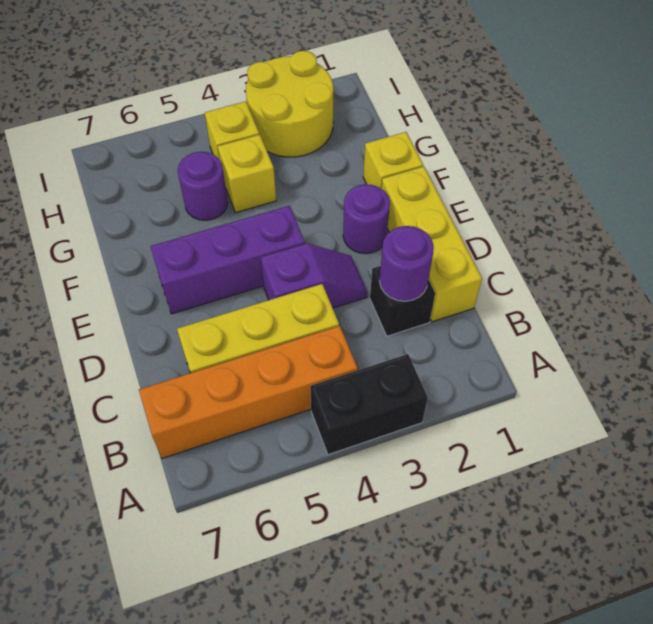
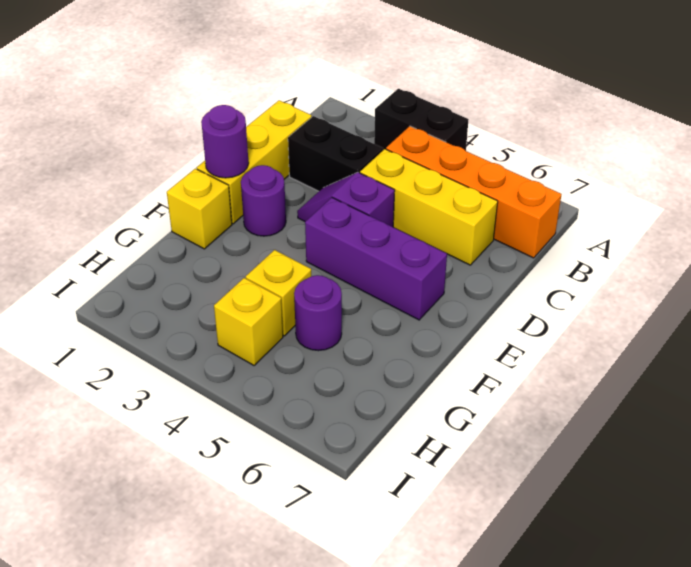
black brick C2 level 1 -> black brick C2:C3 level 1
purple round brick C2 level 2 -> purple round brick E1 level 2
yellow round brick H2:I3 level 1 -> none

